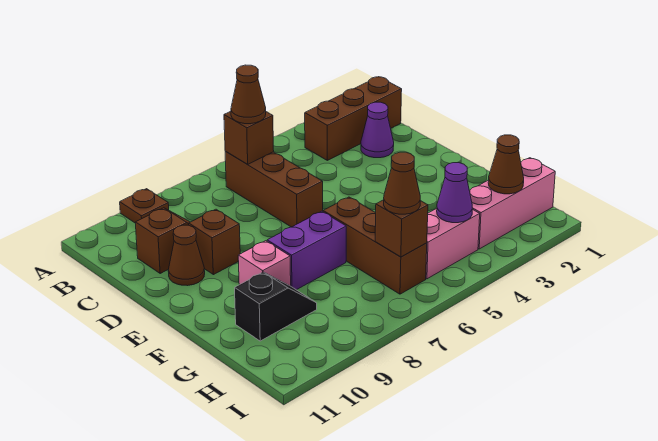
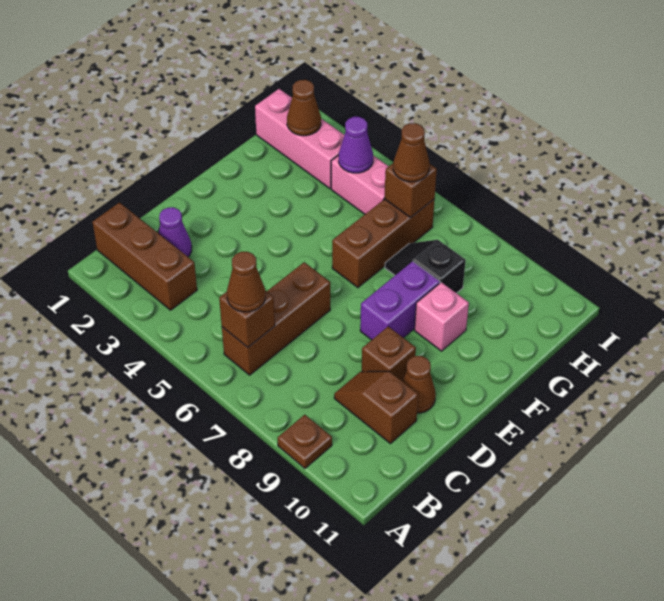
purple brick F7:F8 level 1 -> purple brick E8:F8 level 1
black slope G9:G10 level 1 top 10 -> black slope G7:G8 level 1 top 8

